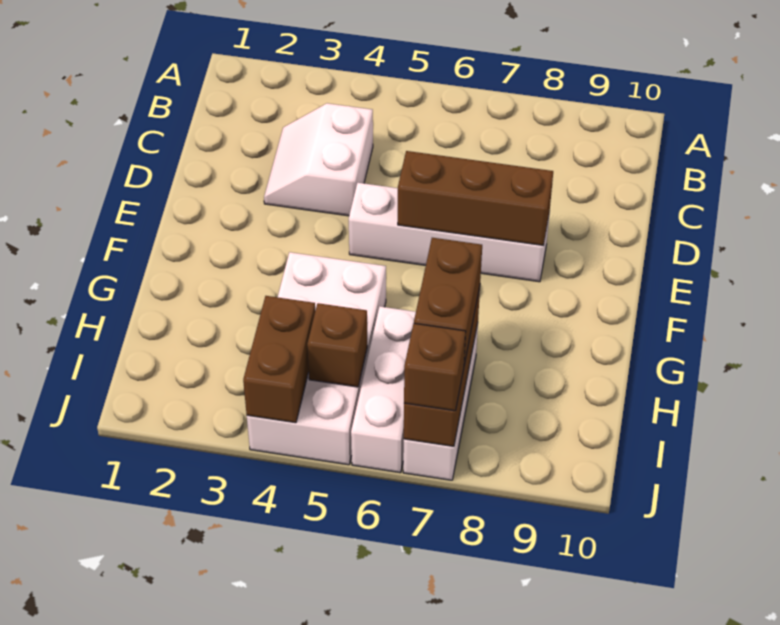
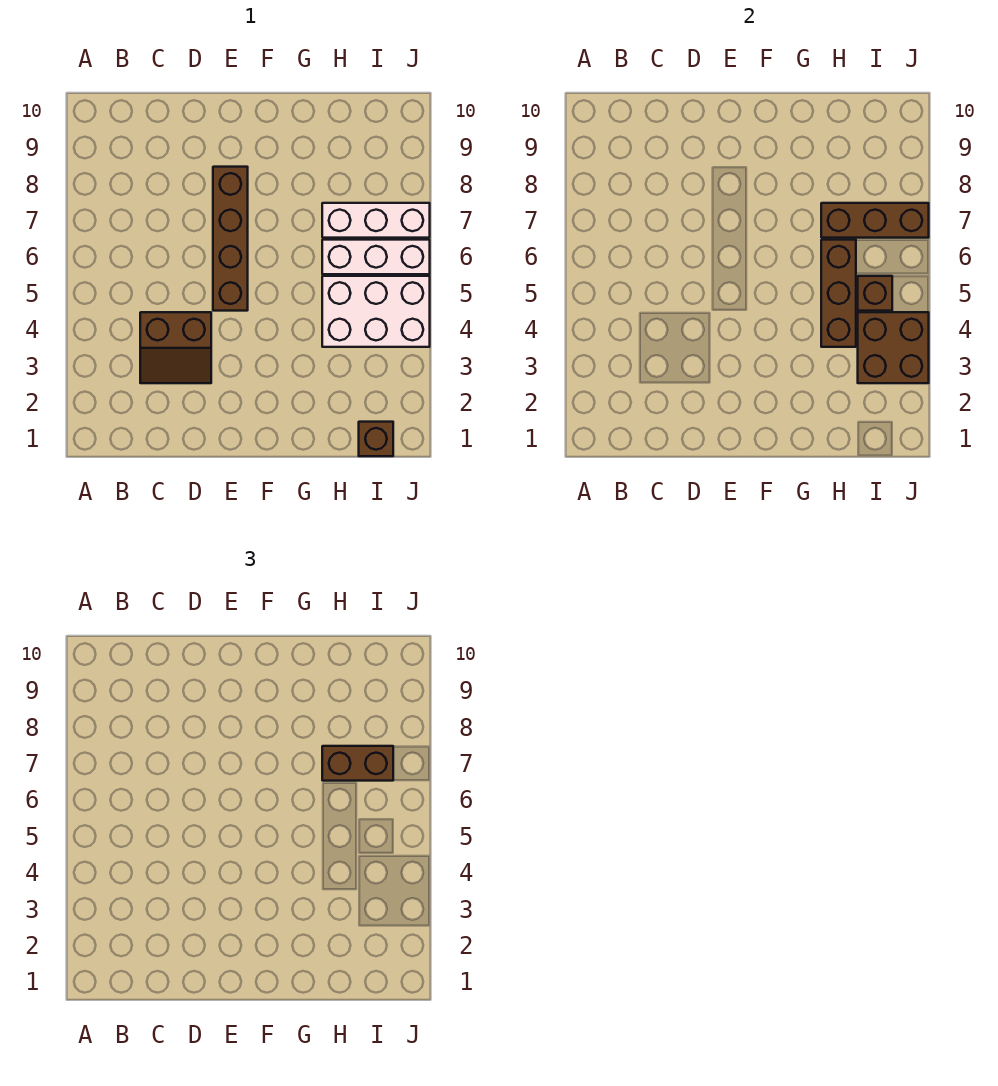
white slope C3:D4 level 1 top 4 -> brown slope C3:D4 level 1 top 4
white brick E5:E8 level 1 -> brown brick E5:E8 level 1
brown brick E6:E8 level 2 -> brown brick H4:H6 level 2
white brick G4:J5 level 1 -> white brick H4:J5 level 1
brown brick I4:J4 level 2 -> brown brick I3:J4 level 2
brown brick J7 level 3 -> brown brick I1 level 1

